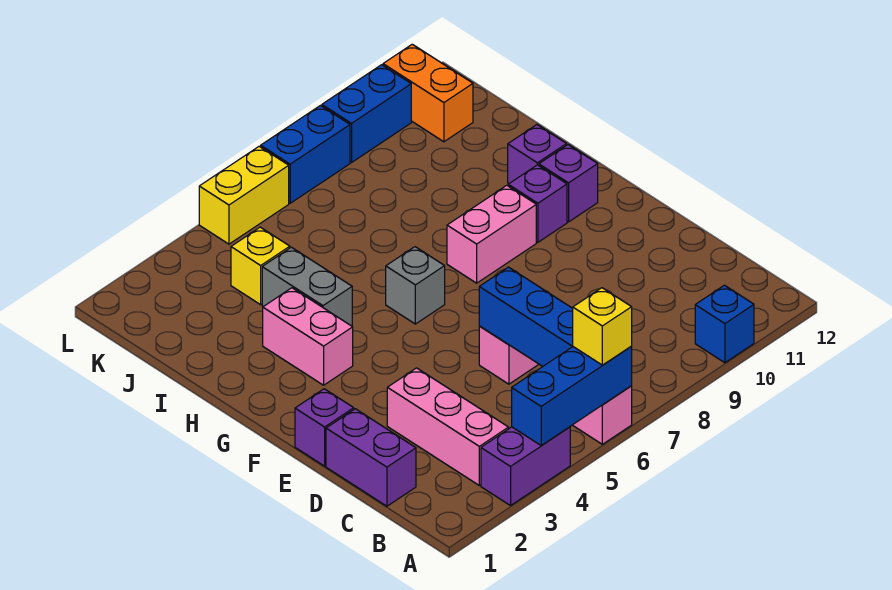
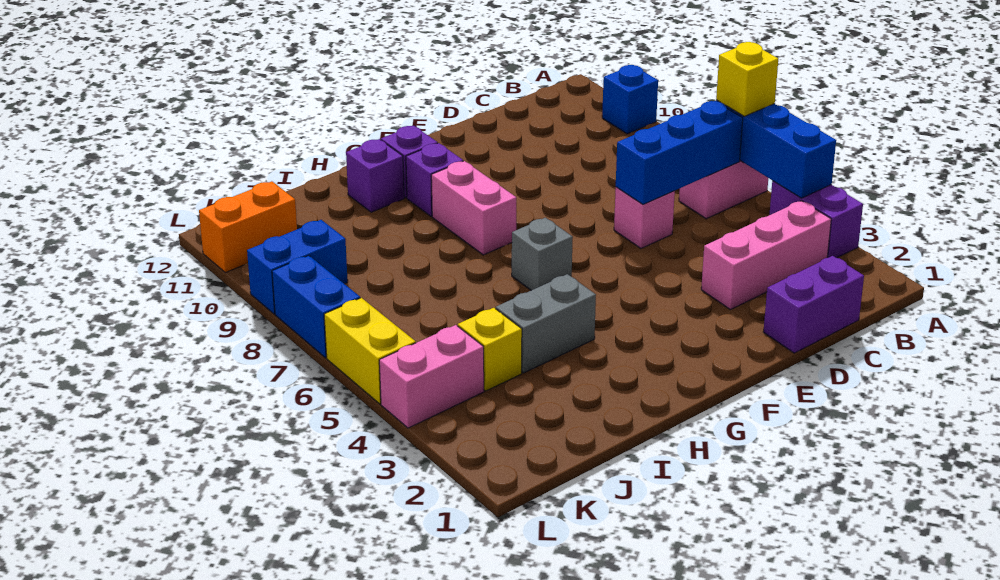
purple brick E1 level 1 -> none
pink brick G3:H3 level 1 -> pink brick K4:L4 level 1
blue brick L9:L10 level 1 -> blue brick K9:L9 level 1

